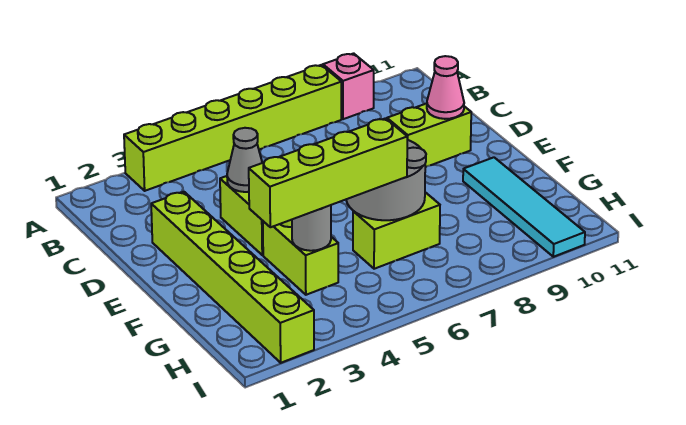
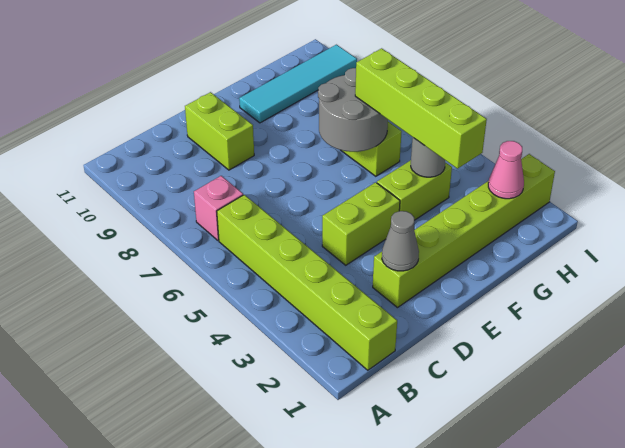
lime brick A3:A8 level 1 -> lime brick B1:B6 level 1
pink brick A9 level 1 -> pink brick B7 level 1
grey cone D4 level 2 -> grey cone D2 level 2
pink cone D10 level 2 -> pink cone H2 level 2

